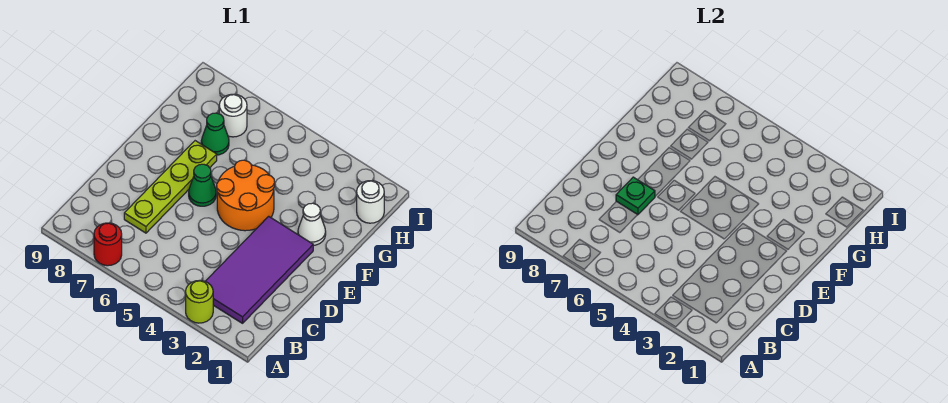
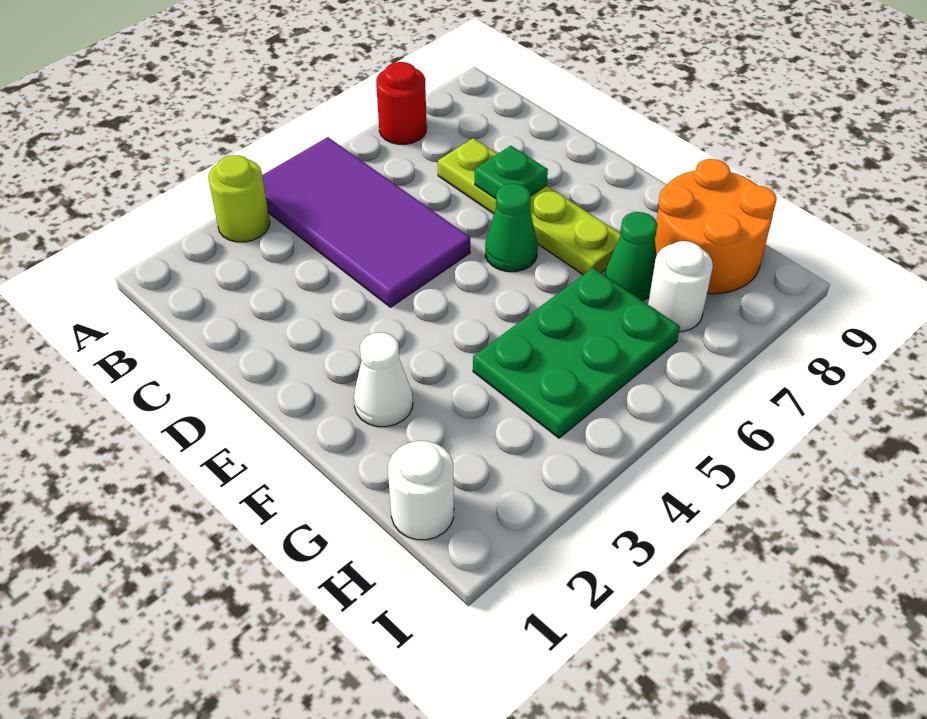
purple tile B2:E3 level 1 -> purple tile A4:D5 level 1
orange round brick E4:F5 level 1 -> orange round brick G8:H9 level 1
none -> green plate G4:H6 level 1

